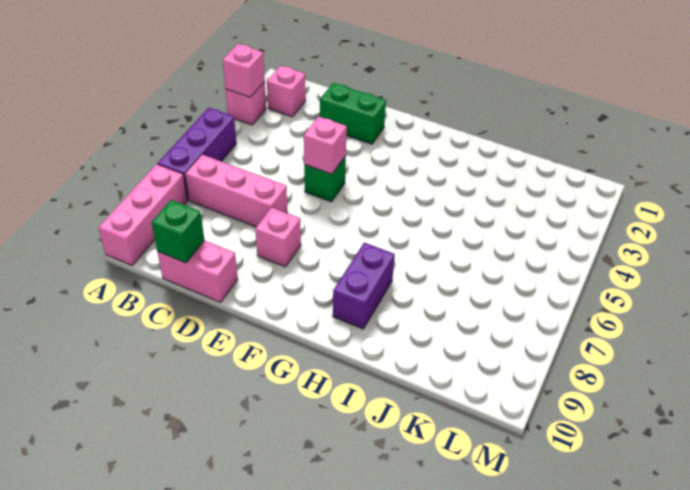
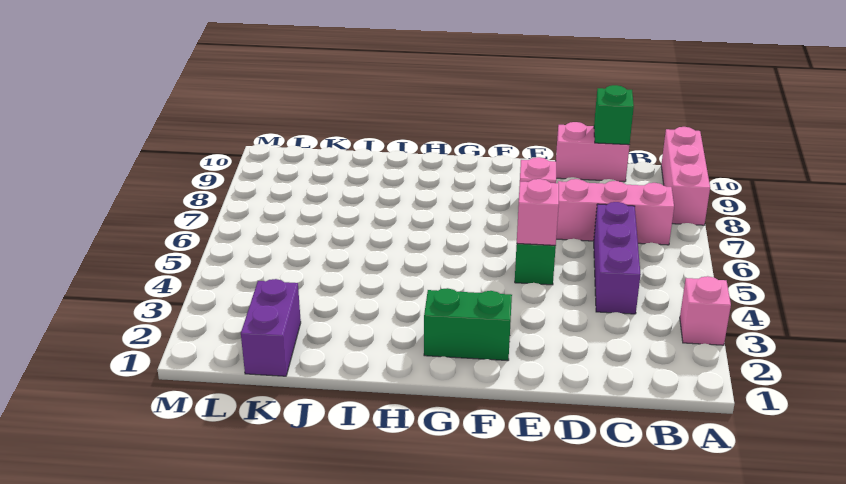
pink brick A3 level 2 -> none
purple brick A5:A7 level 1 -> purple brick C4:C6 level 1
pink brick B2 level 1 -> none
green brick D2:E2 level 1 -> green brick F2:G2 level 1
purple brick H8:H9 level 1 -> purple brick K1:K2 level 1

